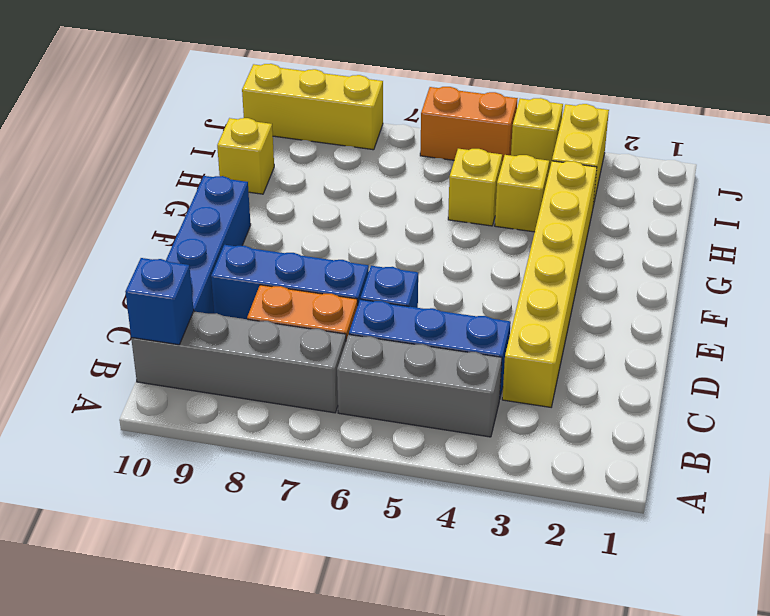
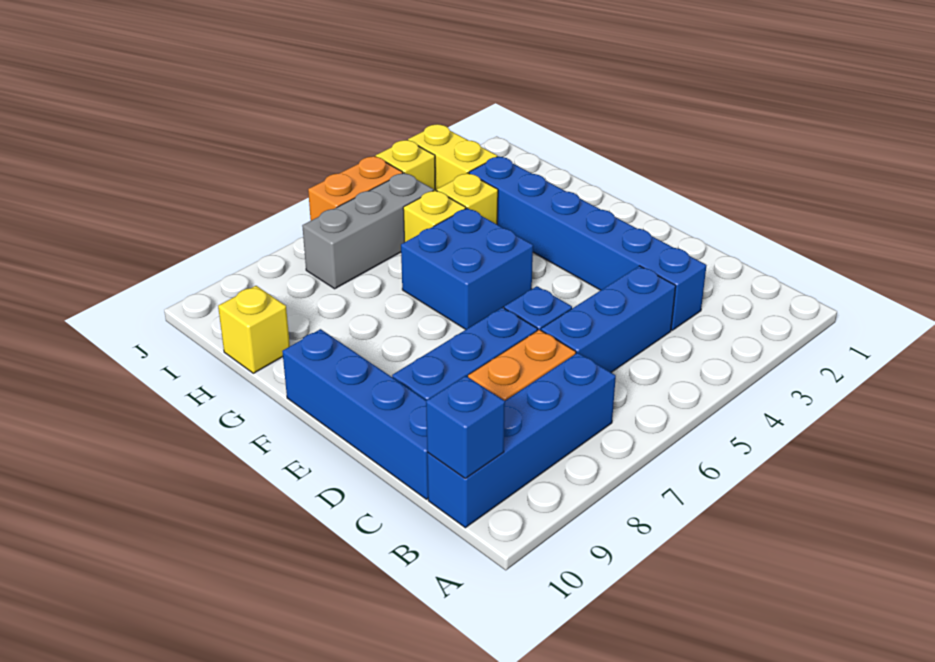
grey brick B4:B6 level 1 -> grey brick I5:I7 level 1
grey brick B7:B10 level 1 -> blue brick B7:B10 level 1
yellow brick C3:H3 level 1 -> blue brick C3:H3 level 1
none -> blue brick F5:G6 level 1
yellow brick J8:J10 level 1 -> none

